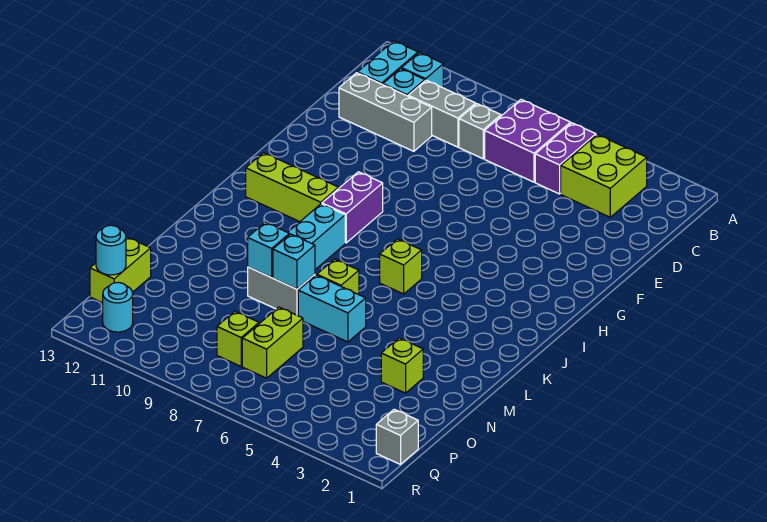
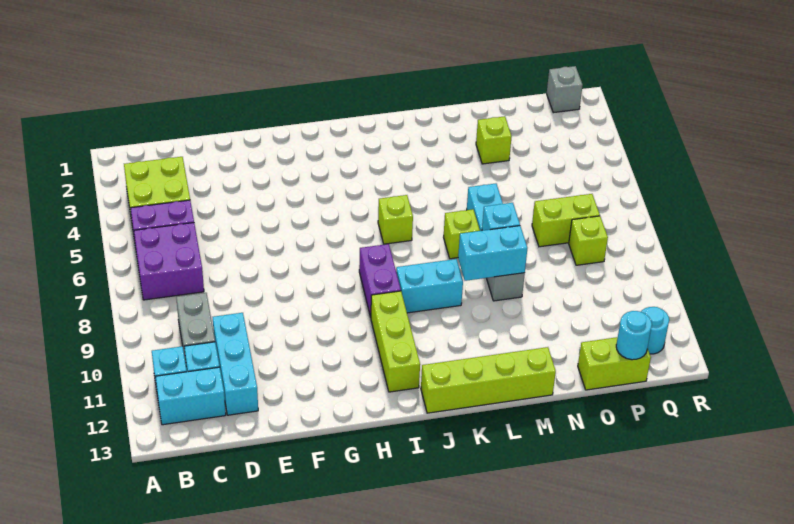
grey brick C8 level 1 -> none
grey brick D10:D12 level 1 -> cyan brick D10:D12 level 1
purple brick H9:I9 level 1 -> purple brick I8:I9 level 1
none -> lime brick J13:M13 level 1
cyan brick M9 level 2 -> cyan brick L9:M9 level 2

